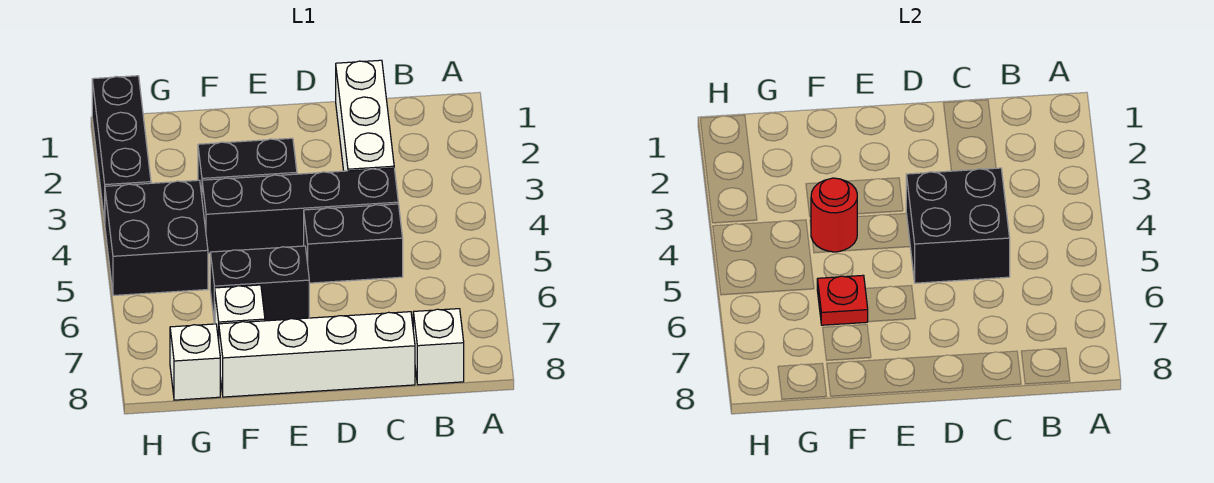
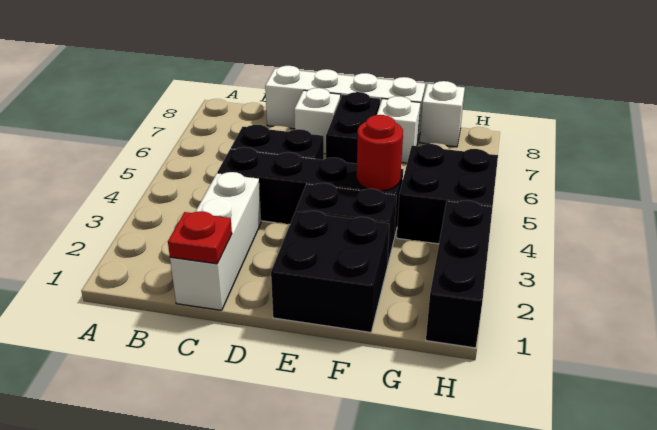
white brick B8 level 1 -> white brick D7 level 1
black brick C4:D5 level 2 -> black brick E1:F2 level 1
black brick E6:F6 level 1 -> black brick E6:E7 level 1
red plate F6 level 2 -> red plate C1 level 2

